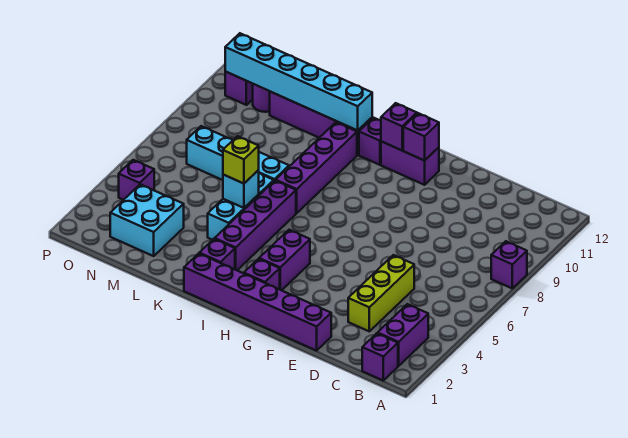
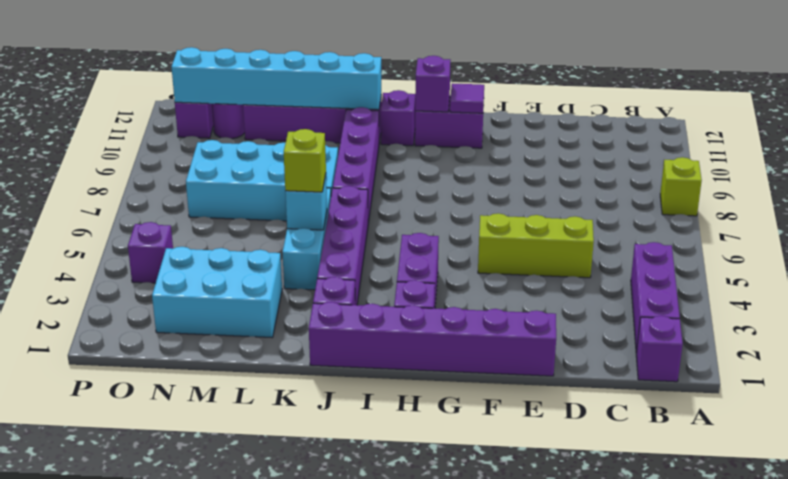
purple brick A8 level 1 -> lime brick A8 level 1
purple brick B2:B3 level 1 -> purple brick B2:B4 level 1
lime brick D3:D5 level 1 -> lime brick D5:F5 level 1
purple brick G11 level 2 -> purple tile G11 level 2
cyan brick K7:N7 level 1 -> cyan brick K7:N8 level 1
cyan brick M2:N3 level 1 -> cyan brick L2:N3 level 1

